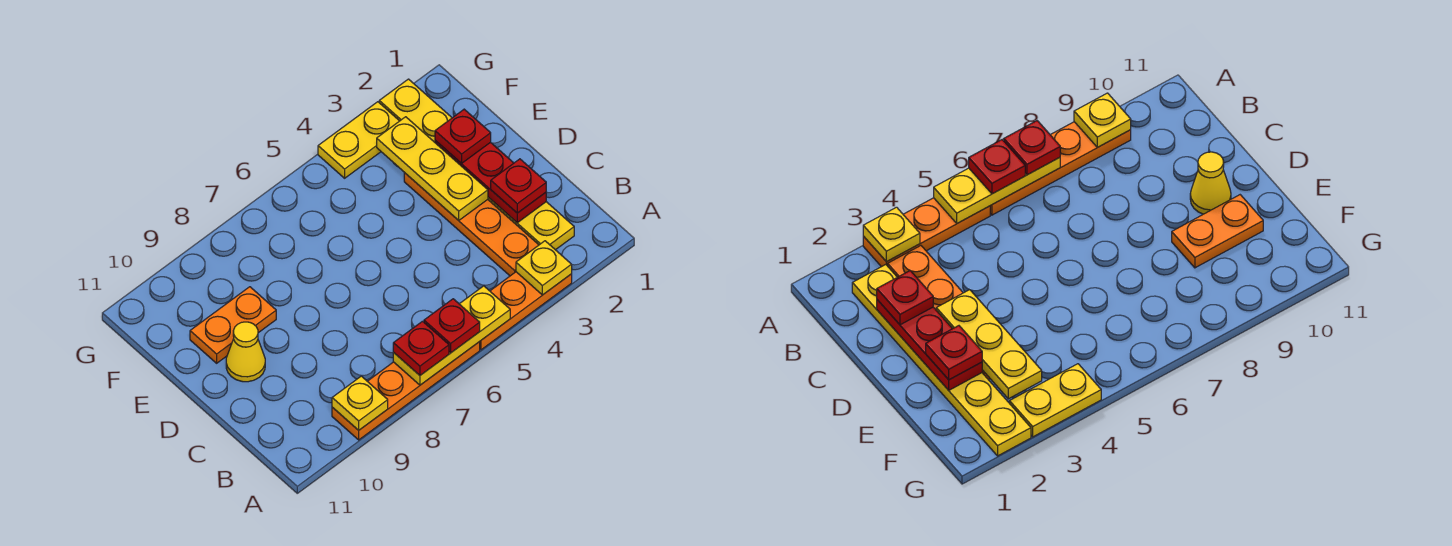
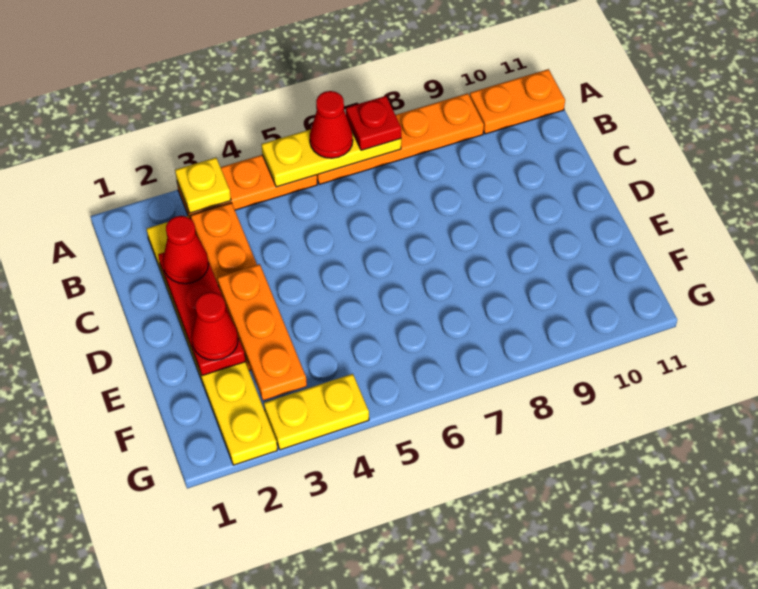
red plate A6 level 3 -> red cone A6 level 3
yellow plate A9 level 2 -> none
red plate C2 level 3 -> red cone C2 level 3
yellow plate D3:F3 level 2 -> orange plate D3:F3 level 2
yellow cone D10 level 1 -> none
red plate E2 level 3 -> red cone E2 level 3
orange plate E9:E10 level 1 -> orange plate A10:A11 level 1

